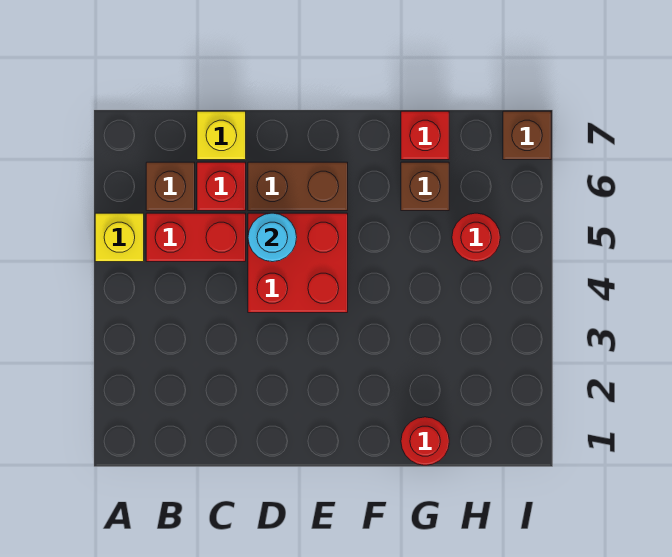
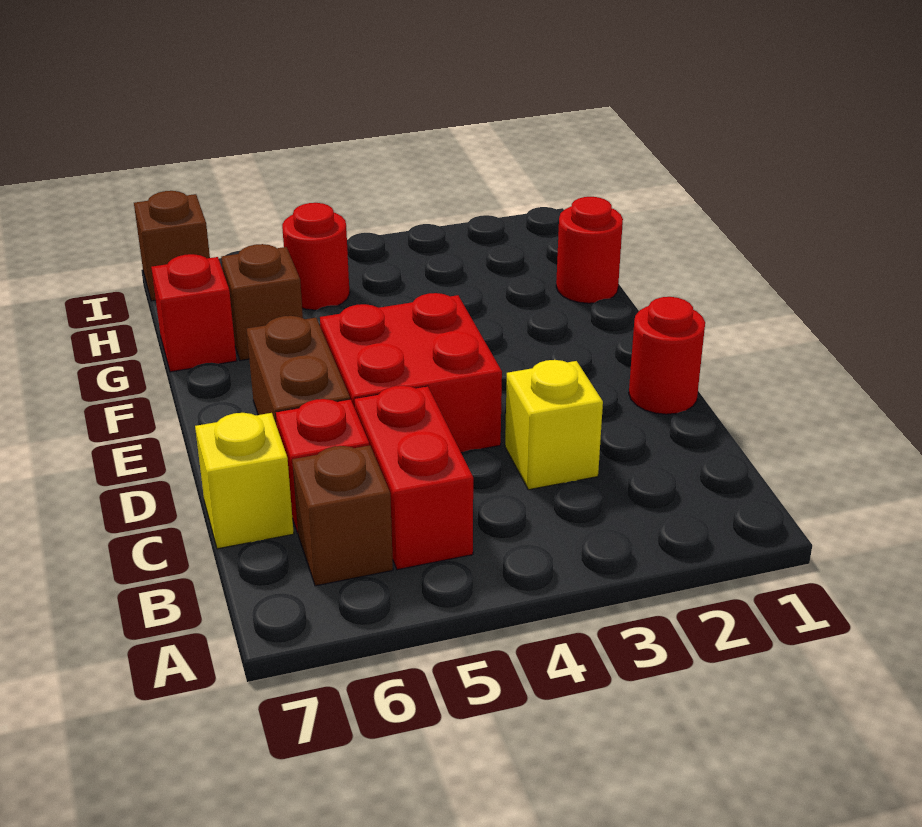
yellow brick A5 level 1 -> yellow brick C3 level 1
none -> red round brick D1 level 1
cyan round brick D5 level 2 -> none

